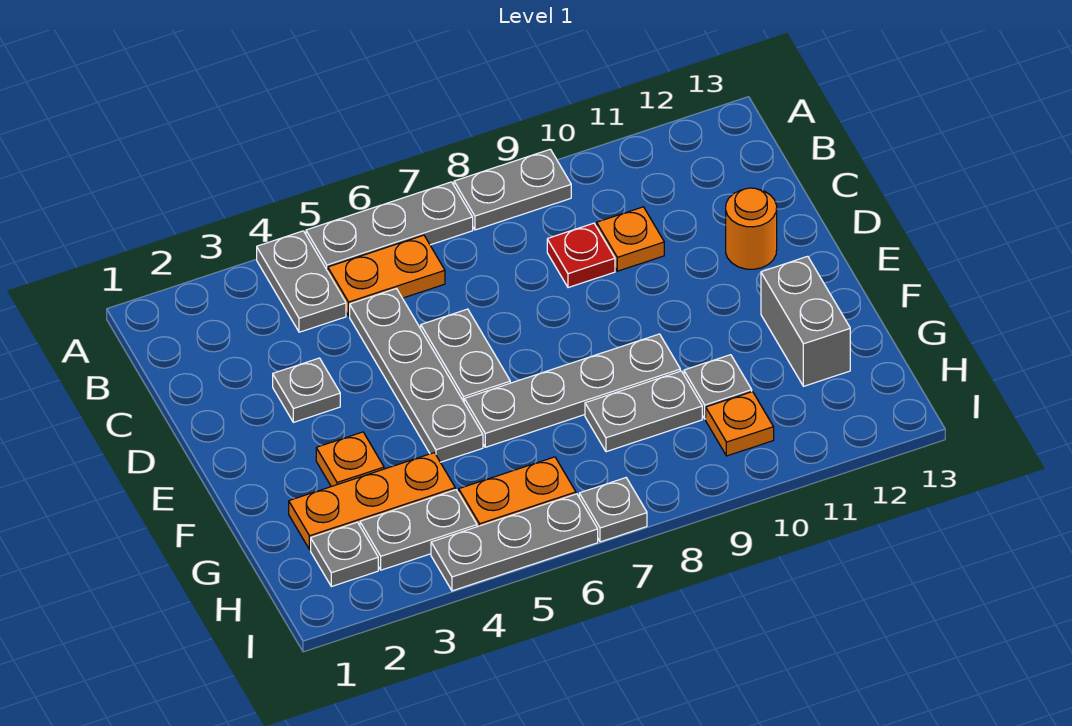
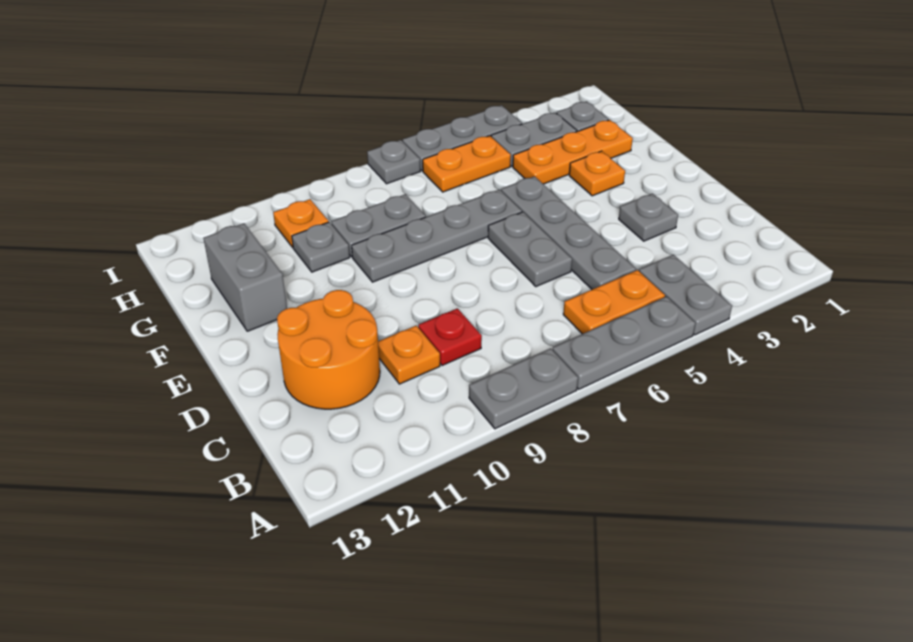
orange round brick D12 level 1 -> orange round brick C11:D12 level 1

